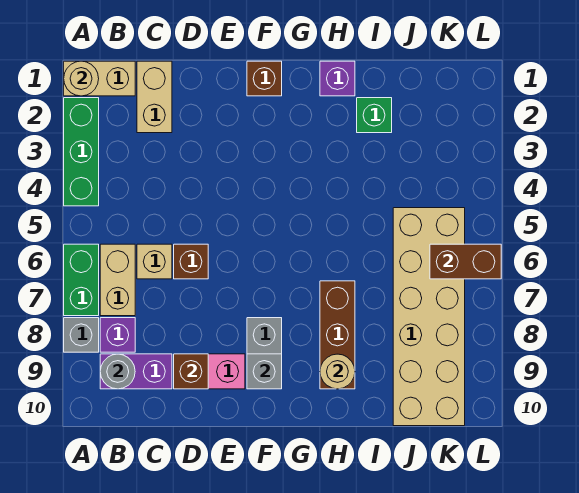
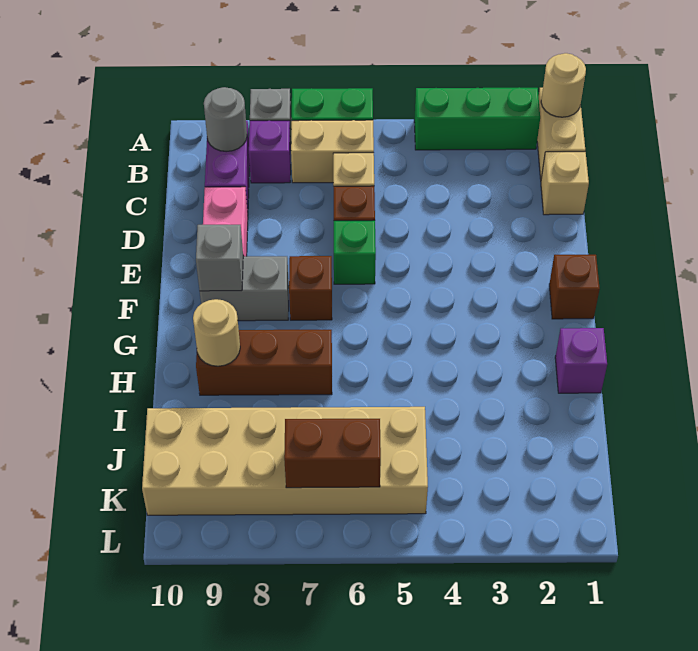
tan brick C1:C2 level 1 -> tan brick C1 level 1
brown brick D9 level 2 -> brown brick F7 level 1
green brick I2 level 1 -> green brick E6 level 1
brown brick K6:L6 level 2 -> brown brick K6:K7 level 2

